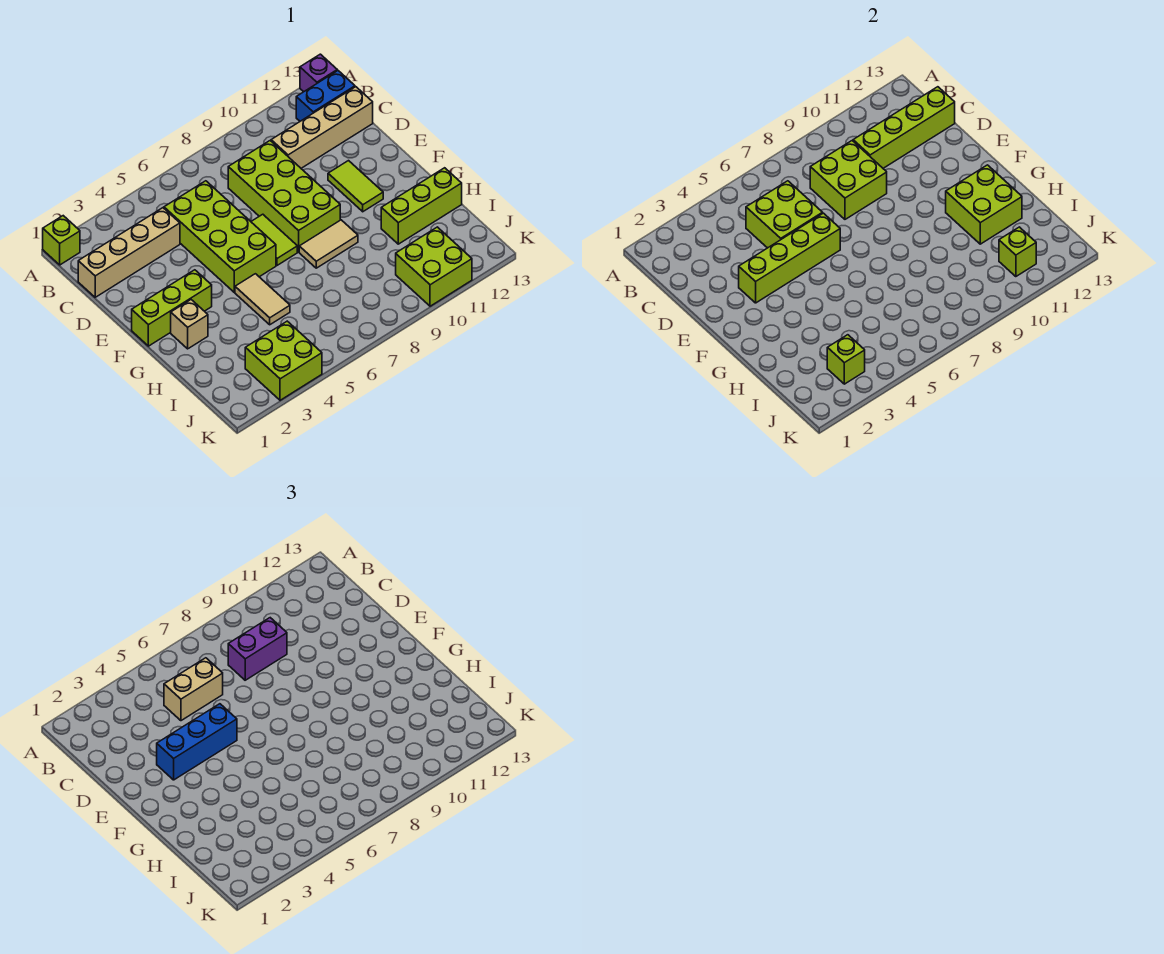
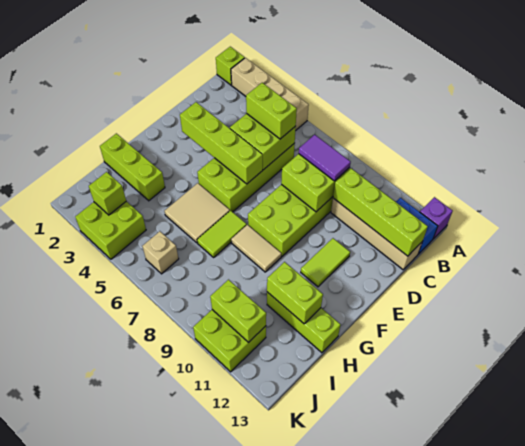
tan brick C1:C4 level 1 -> tan brick A2:A5 level 1
tan brick C5:C6 level 3 -> lime brick C5:C6 level 3
purple brick C8:C9 level 3 -> purple tile C8:C9 level 3
blue brick E3:E5 level 3 -> none
lime tile E7:F7 level 1 -> lime tile G7:H7 level 1
lime brick F1:F3 level 1 -> lime brick H1:H3 level 1
tan brick G2 level 1 -> tan brick J6 level 1
tan tile G5:H5 level 1 -> tan tile G5:H6 level 1
lime brick G11:H12 level 2 -> lime brick H11:H12 level 2
lime brick J11 level 2 -> lime brick J10:J11 level 2

